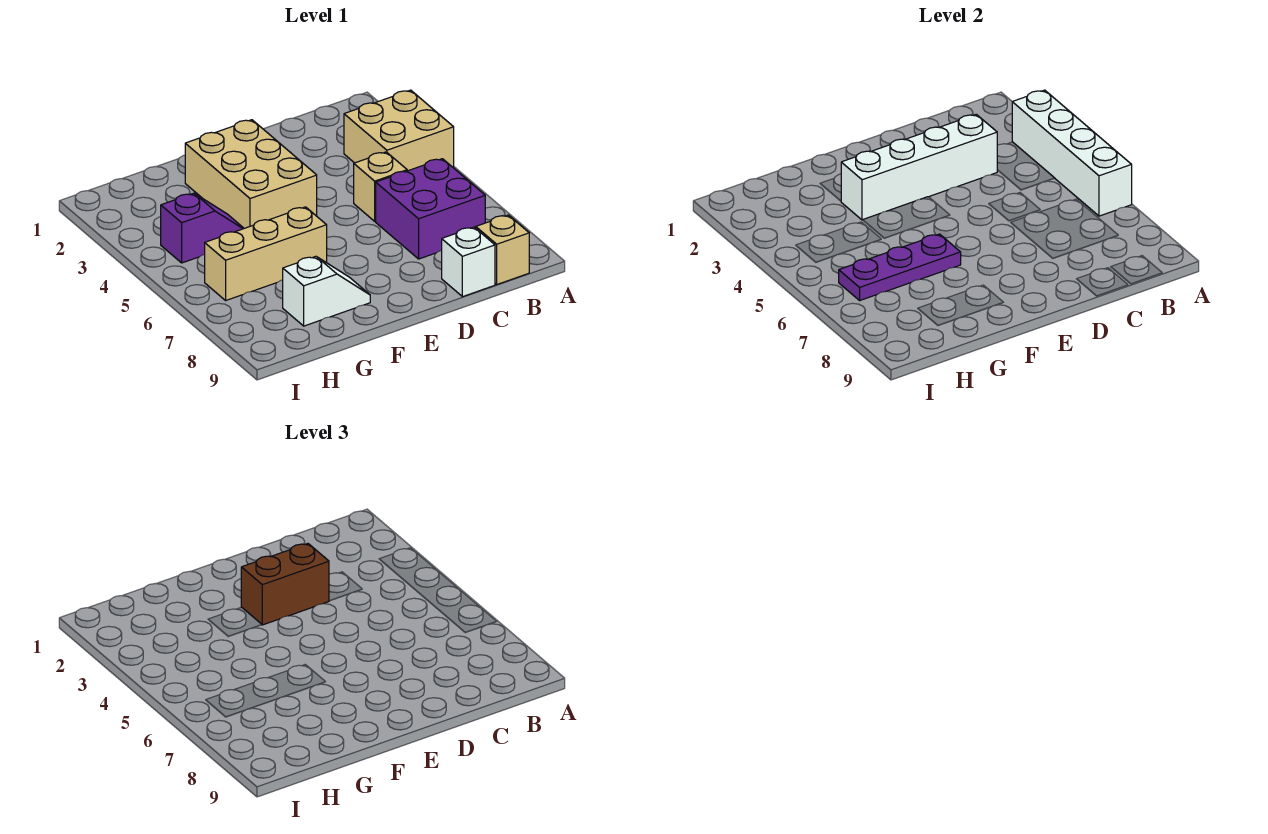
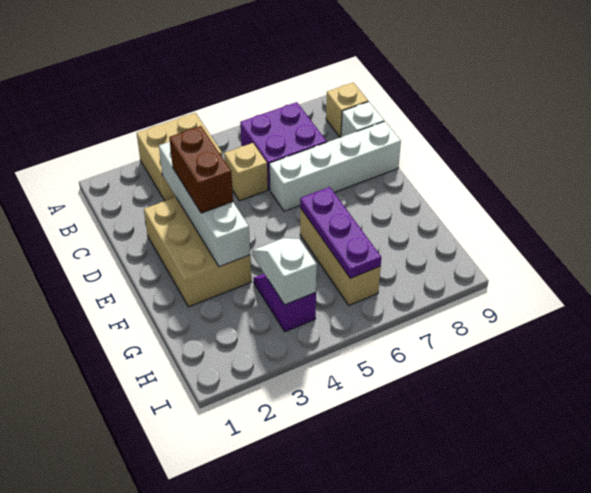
white brick A3:A6 level 2 -> white brick D6:D9 level 1
tan brick E2:F4 level 1 -> tan brick D2:F3 level 1
white slope F8:G8 level 1 top G -> white slope G4:H4 level 2 top H

